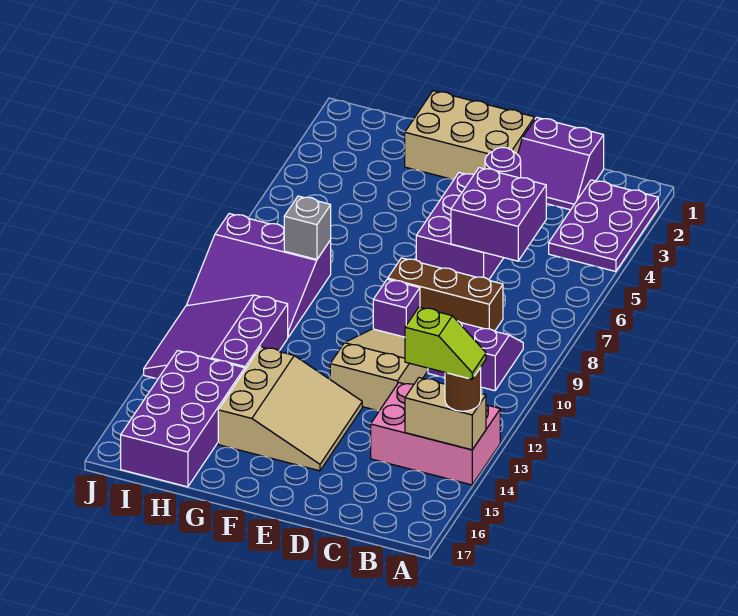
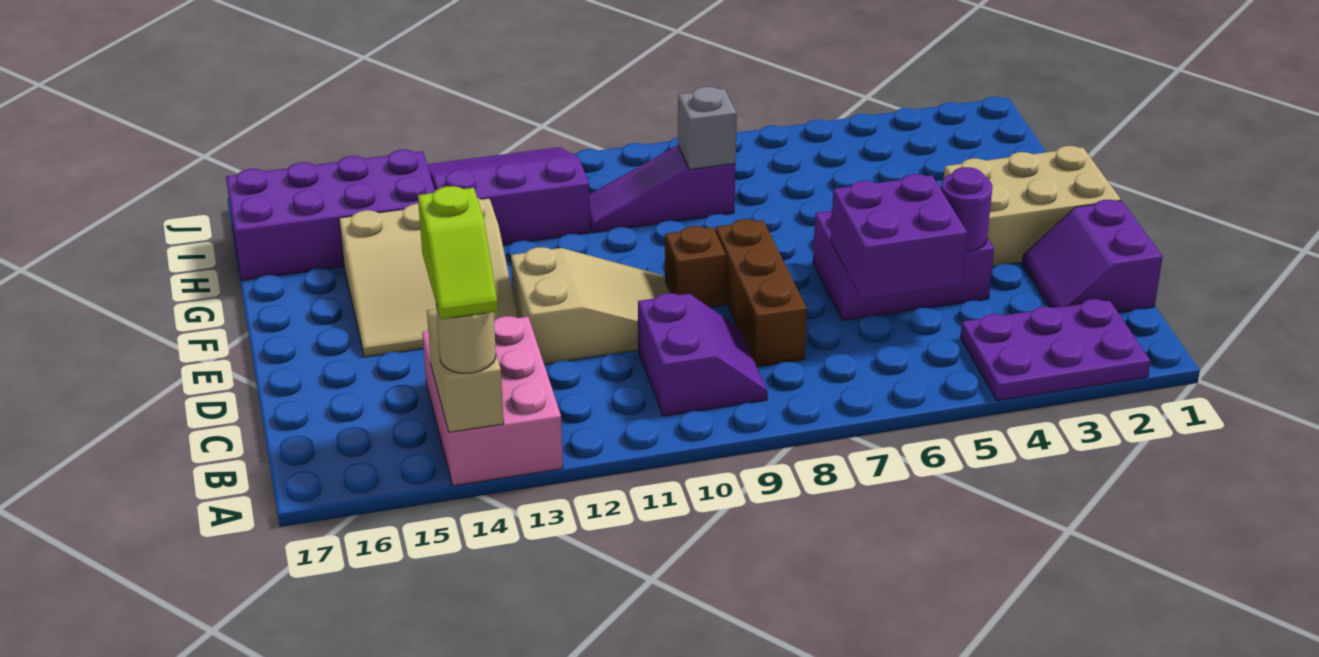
brown round brick A14 level 3 -> tan round brick A14 level 3
tan brick E1:G2 level 1 -> tan brick E1:F3 level 1
purple brick E9 level 1 -> brown brick E9 level 1
purple slope H8:J10 level 1 top 8 -> purple slope H8:H10 level 1 top 8

